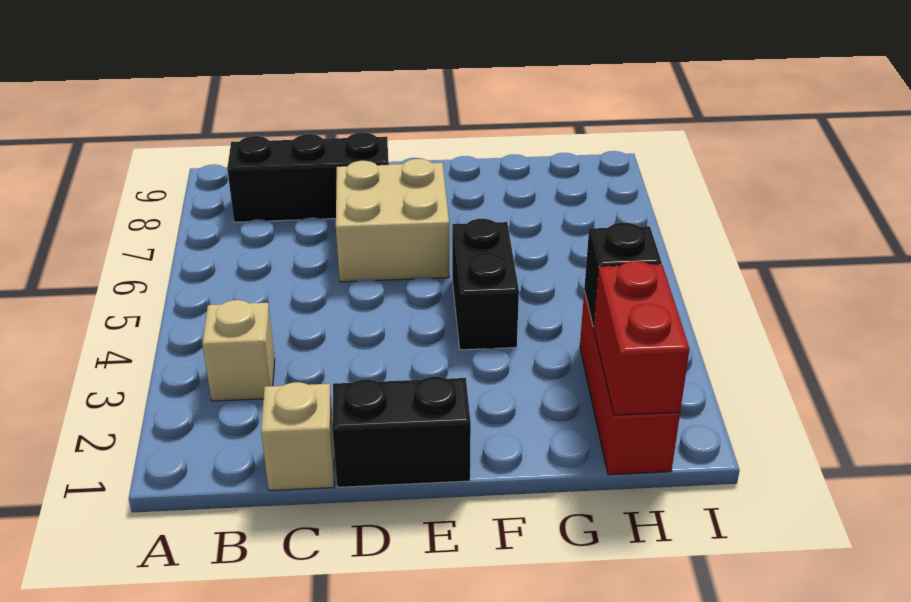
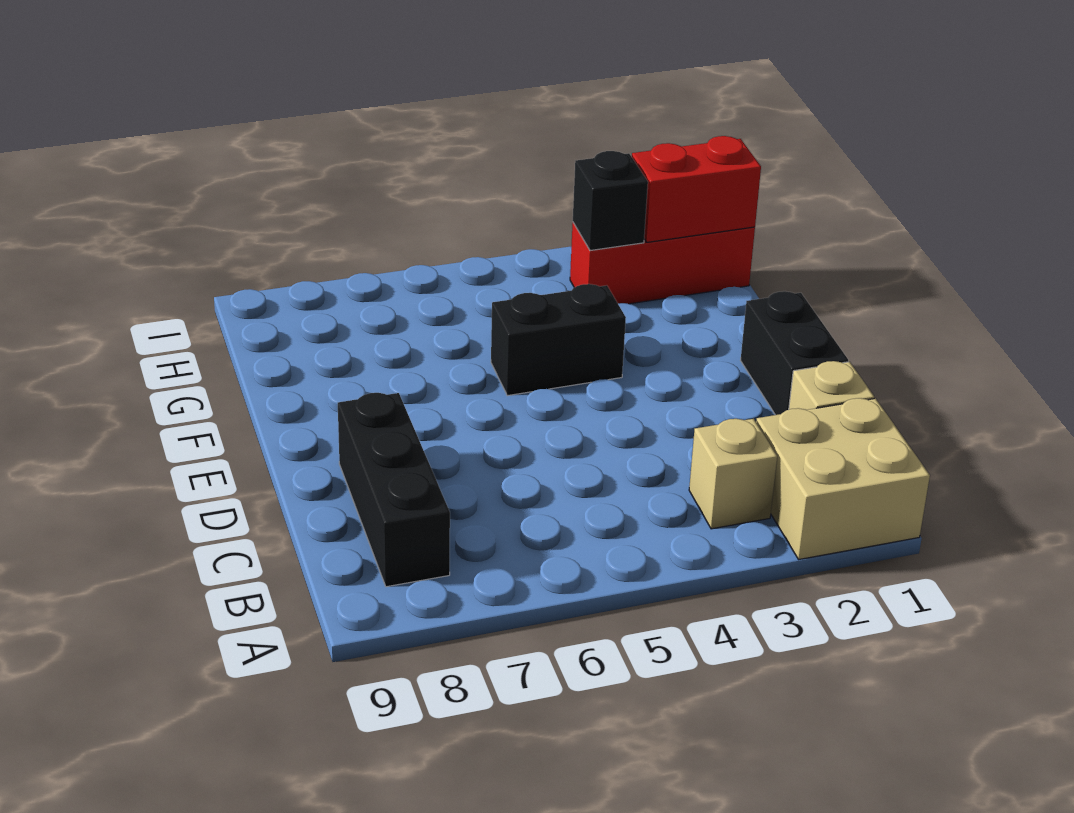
tan brick D6:E7 level 1 -> tan brick A1:B2 level 1

